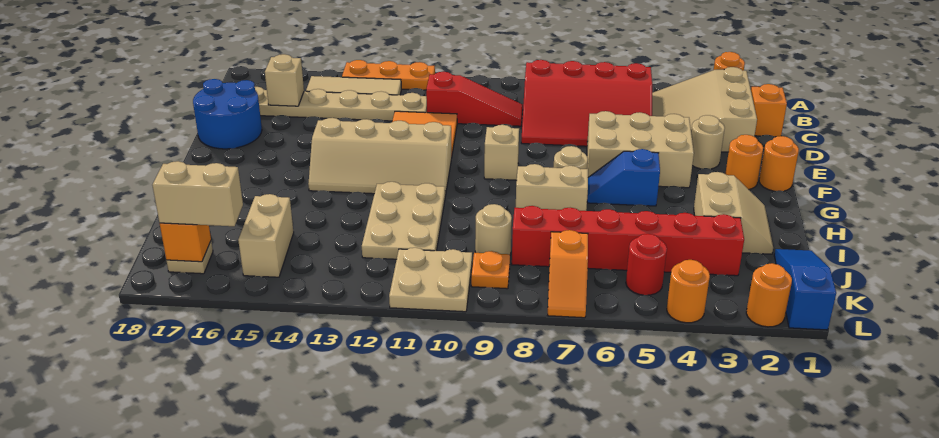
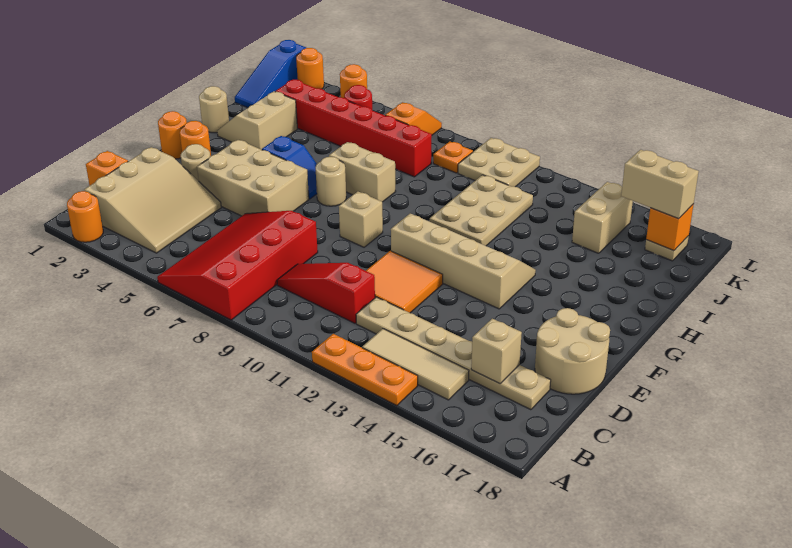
red slope B5:D8 level 1 top B -> red slope A6:D8 level 1 top 8
blue round brick D17:E18 level 1 -> tan round brick D17:E18 level 1
tan round brick J9 level 1 -> tan round brick H1 level 1

